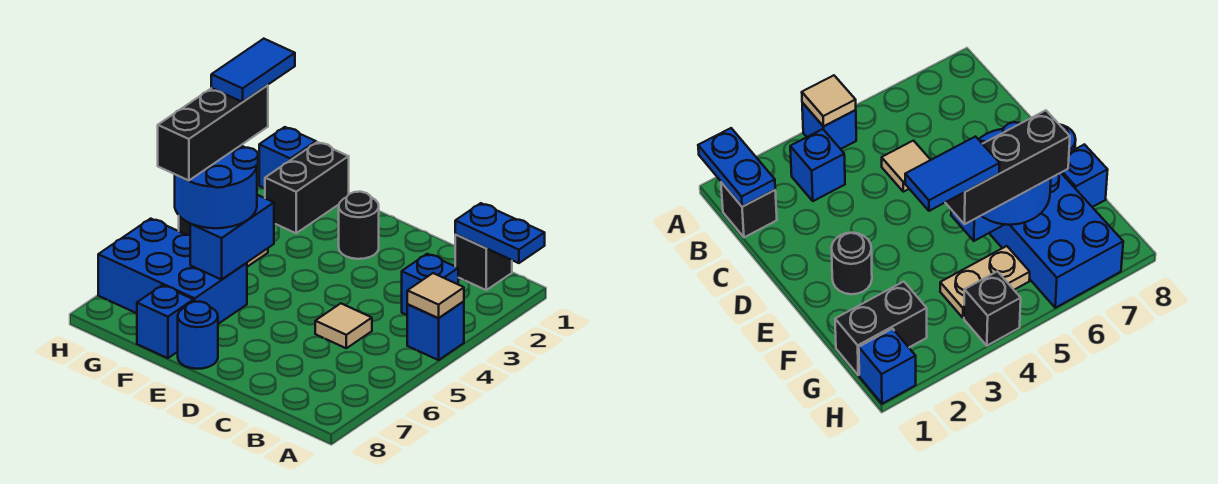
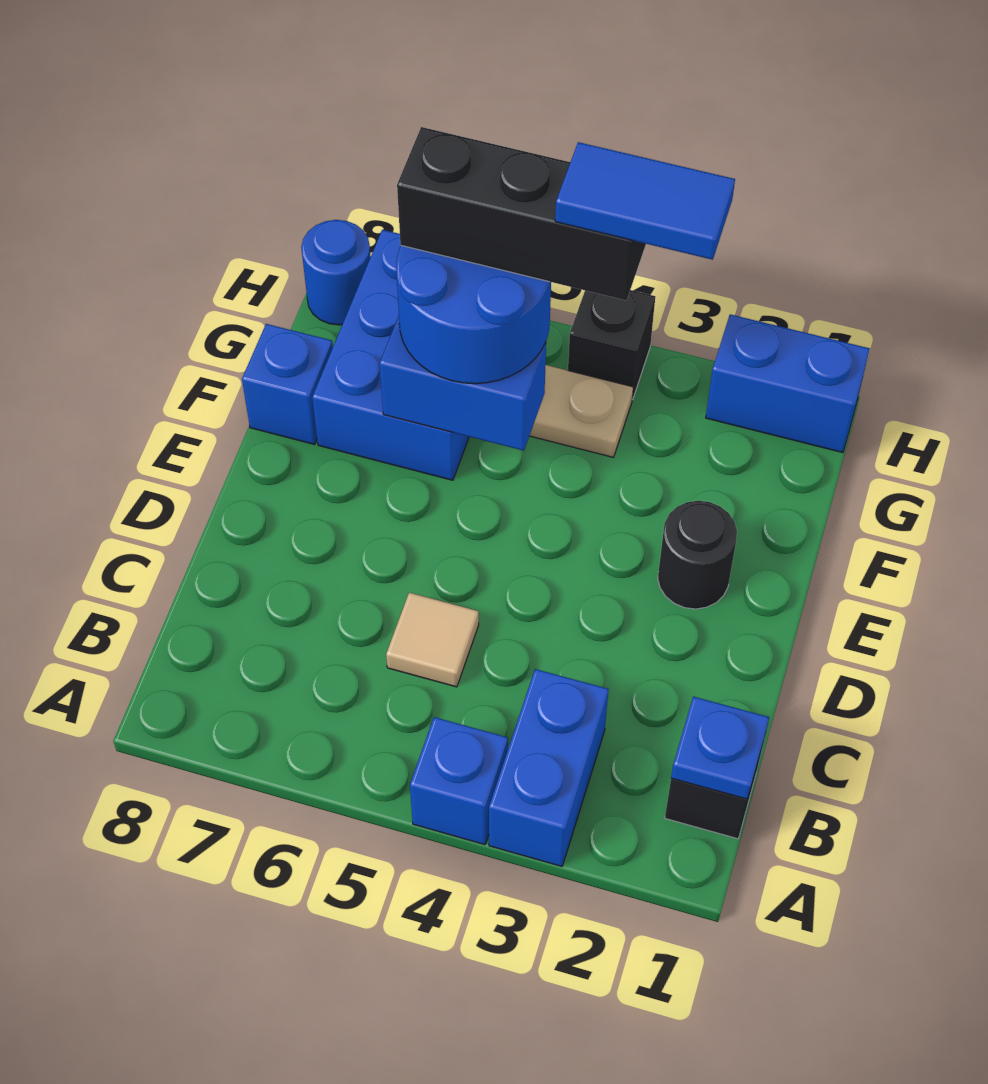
blue plate A1:B1 level 2 -> blue plate B1 level 2
tan tile A4 level 2 -> none
blue brick B3 level 1 -> blue brick A3:B3 level 1
blue round brick E8 level 1 -> blue round brick H8 level 1
black brick G1:G2 level 1 -> none
blue brick H1 level 1 -> blue brick H1:H2 level 1

